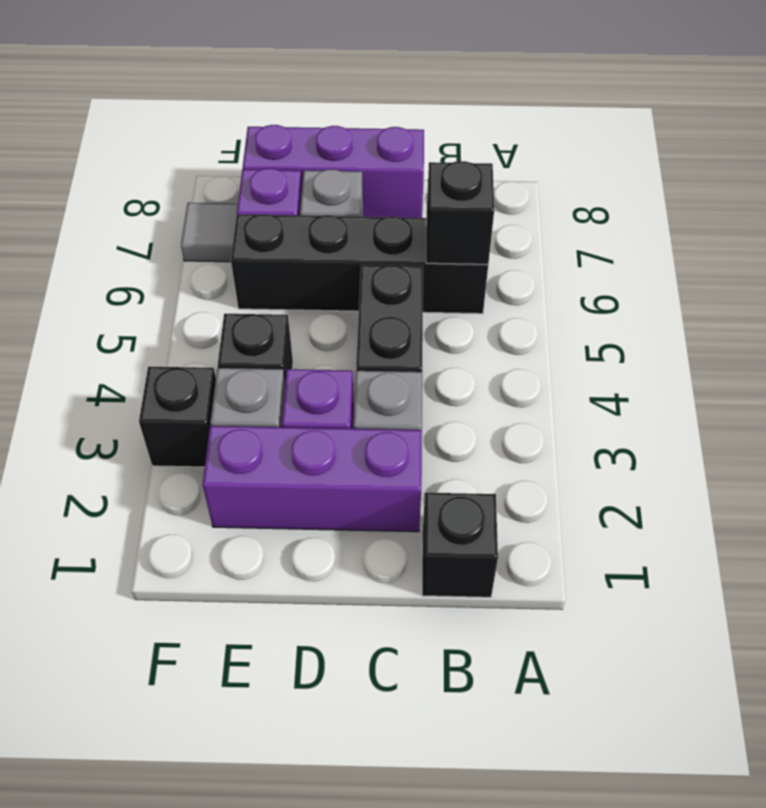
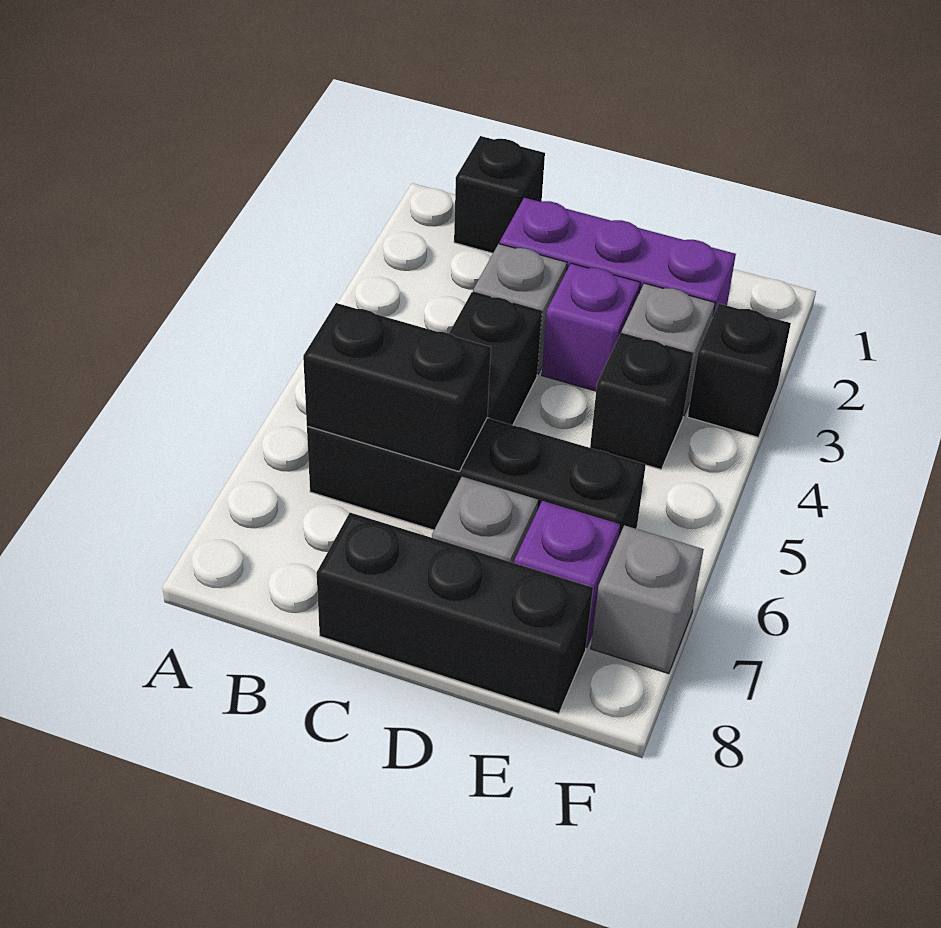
black brick B6 level 2 -> black brick B6:C6 level 2
purple brick C8:E8 level 1 -> black brick C8:E8 level 1
grey tile F7 level 1 -> grey brick F7 level 1

